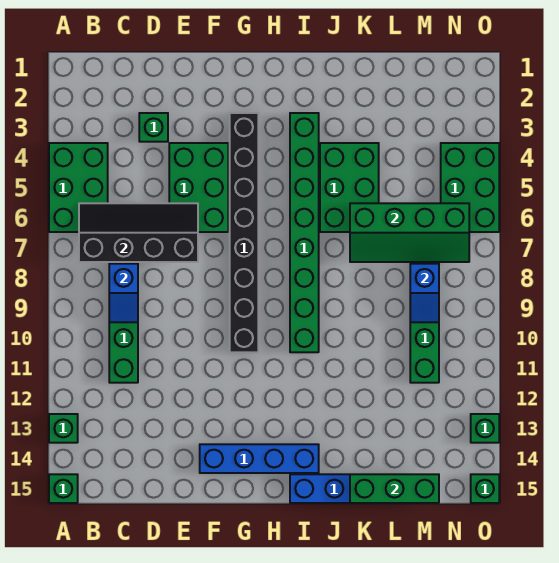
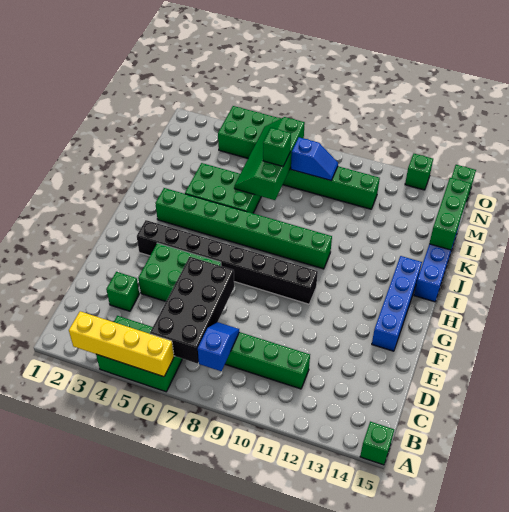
none -> yellow brick A3:A6 level 2
green brick A13 level 1 -> green brick L7 level 3
black slope B6:E7 level 2 top 7 -> black brick B6:E7 level 2
blue slope C8:C9 level 2 top 8 -> blue slope B8:C8 level 2 top B
green slope K6:N7 level 2 top 6 -> green slope K6:N7 level 2 top 7

